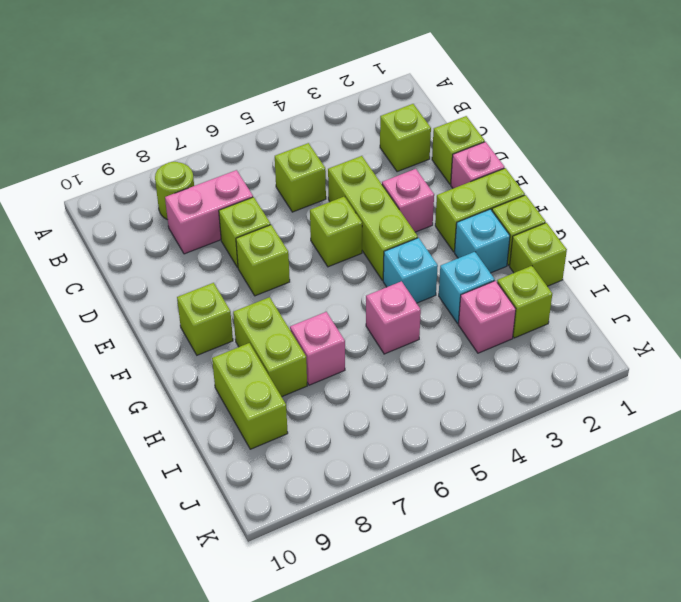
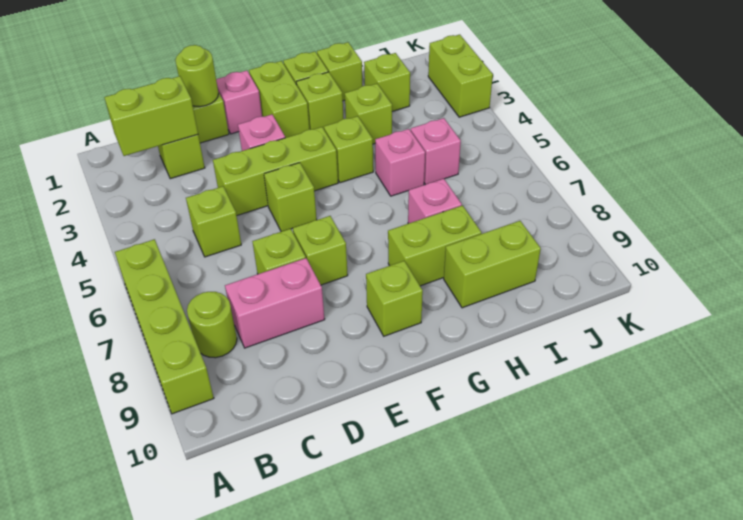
none -> lime brick A6:A9 level 1
none -> lime brick B2:C2 level 2
pink brick C7:C8 level 1 -> pink brick C8:D8 level 1
none -> lime round brick D1 level 2
cyan brick G2 level 1 -> lime brick G2 level 1
cyan brick G4 level 1 -> lime brick G4 level 1
cyan brick H3 level 1 -> lime brick H3 level 1
pink brick I3 level 1 -> pink brick I5 level 1
none -> lime brick K2:K3 level 1

